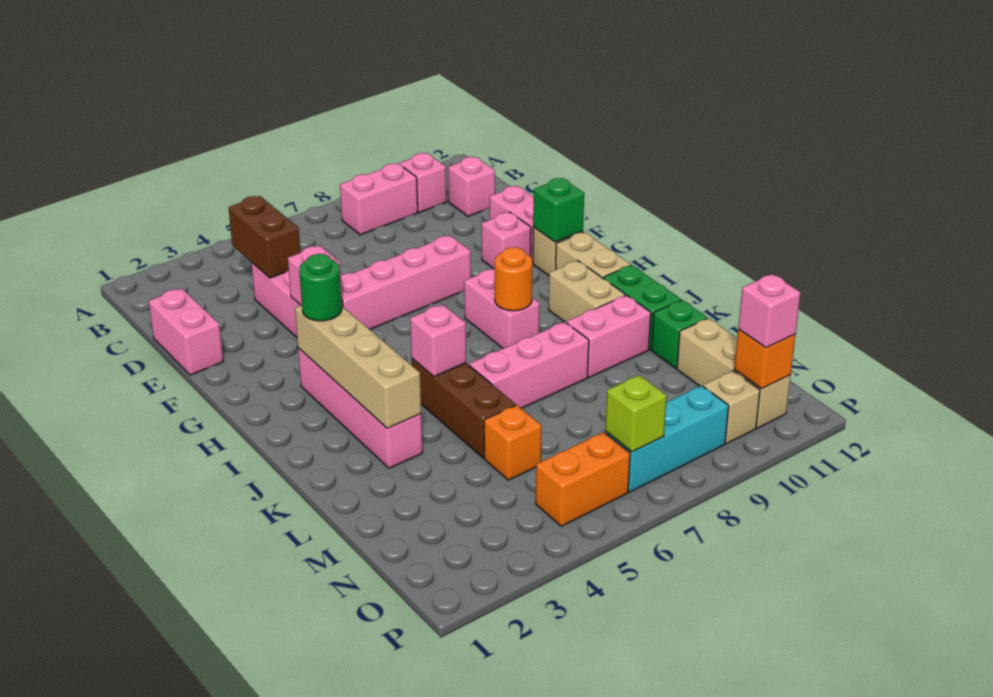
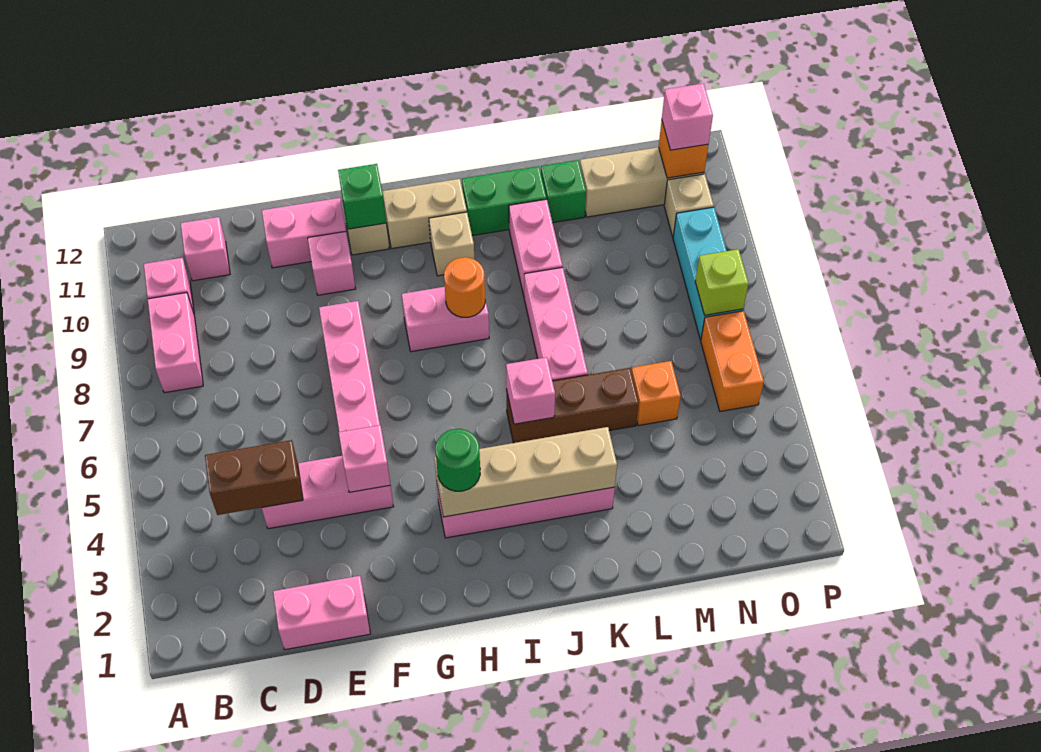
tan brick I10:J10 level 1 -> tan brick I10 level 1

